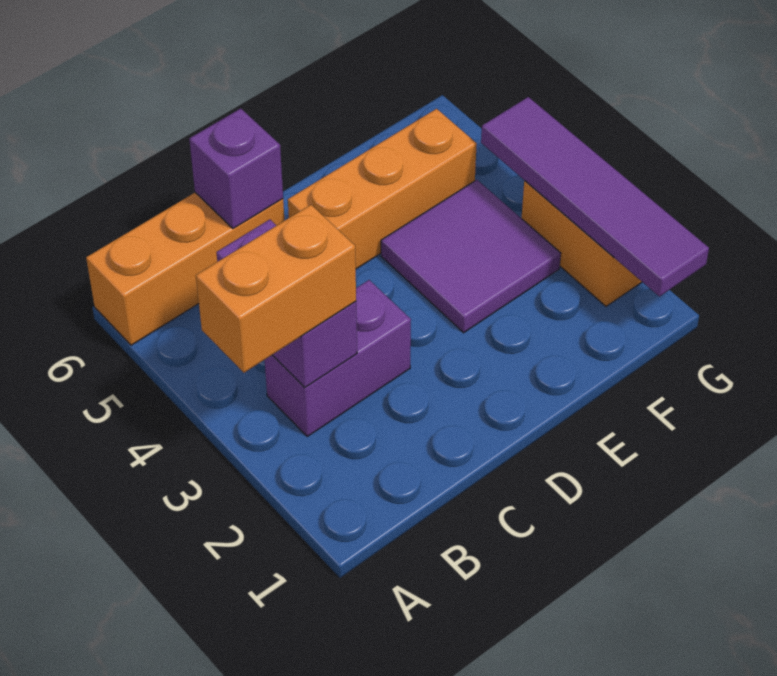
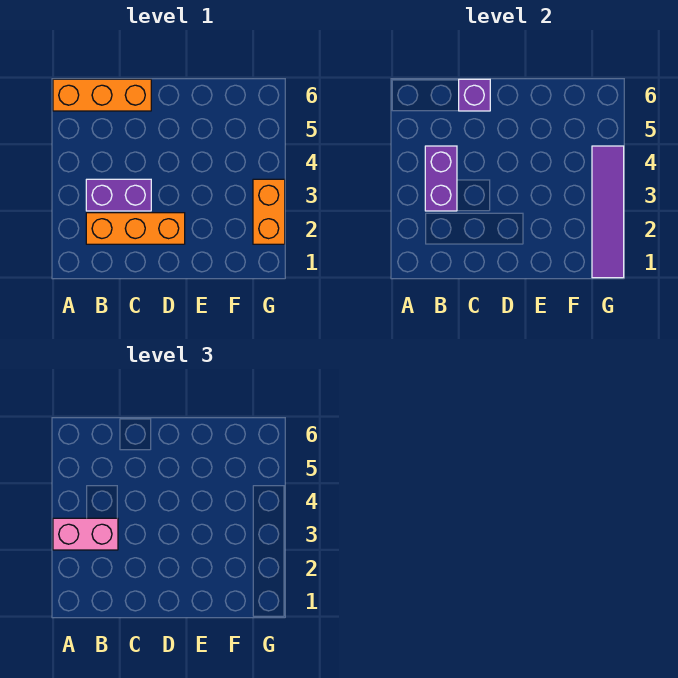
orange brick A3:B3 level 3 -> pink brick A3:B3 level 3
orange brick D5:F5 level 1 -> orange brick B2:D2 level 1
purple tile E3:F4 level 1 -> none

